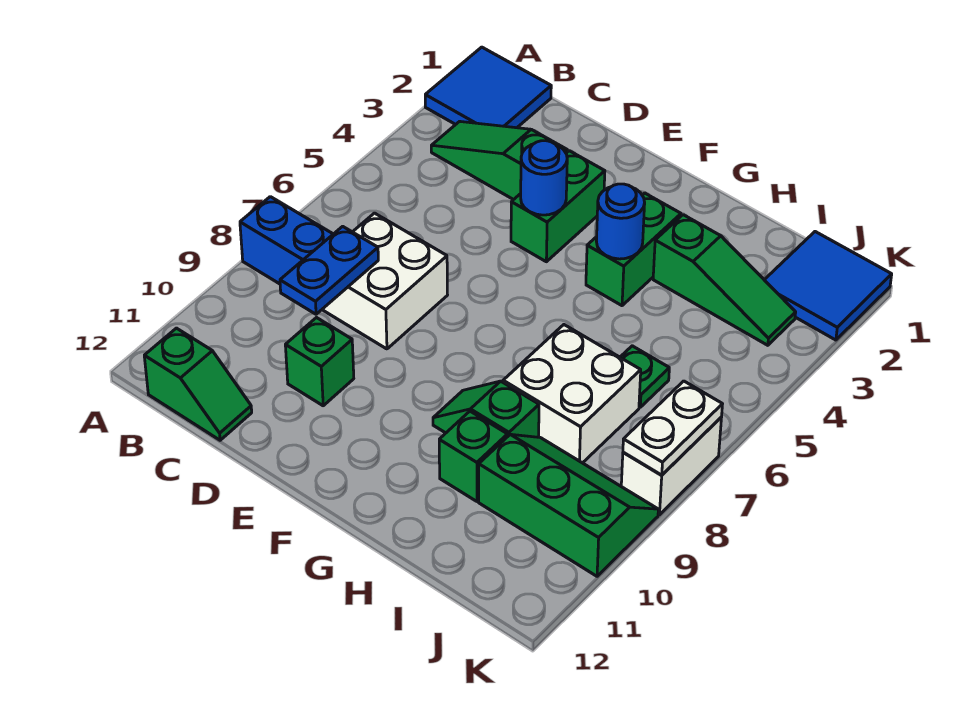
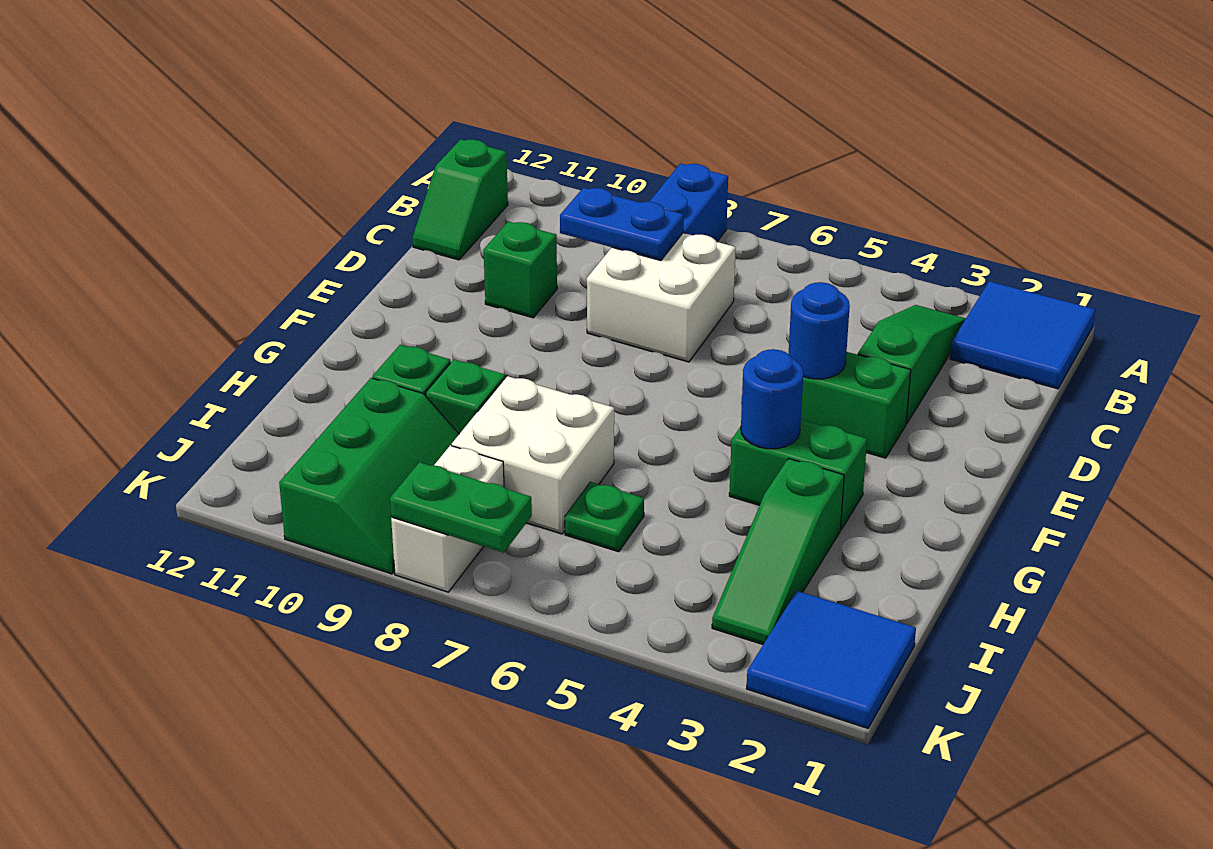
white brick K7:K8 level 1 -> white brick J8:K8 level 1
white plate K7:K8 level 2 -> green plate K7:K8 level 2

